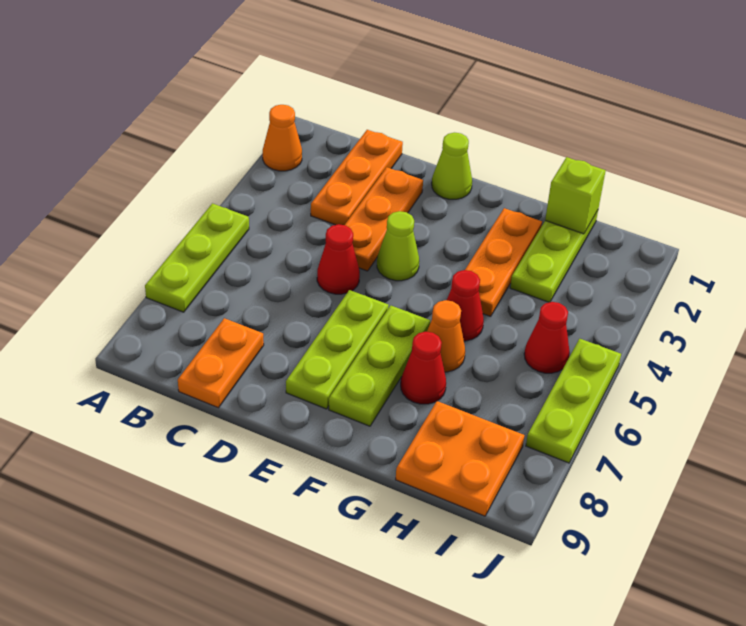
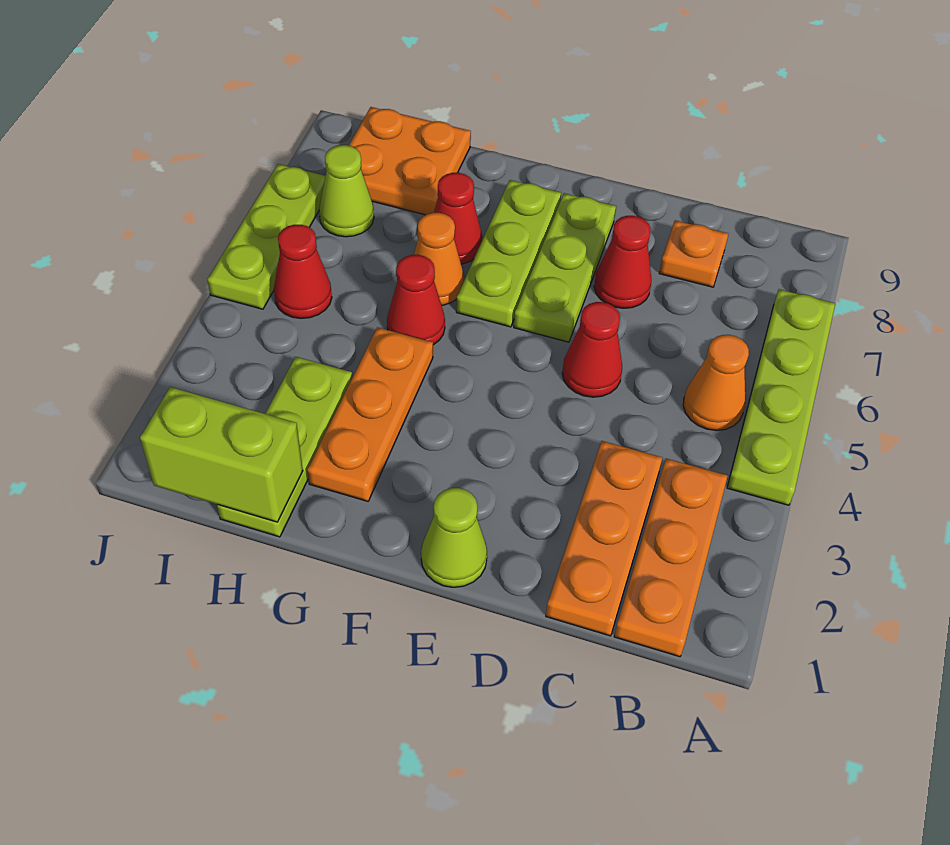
orange cone A2 level 1 -> orange cone B5 level 1
lime plate A5:A7 level 1 -> lime plate A4:A7 level 1
orange plate C8:C9 level 1 -> orange plate C8 level 1
orange plate D2:D4 level 1 -> orange plate B1:B3 level 1
none -> red cone D7 level 1
lime cone E4 level 1 -> lime cone I7 level 1
lime brick H1 level 2 -> lime brick H1:I1 level 2

